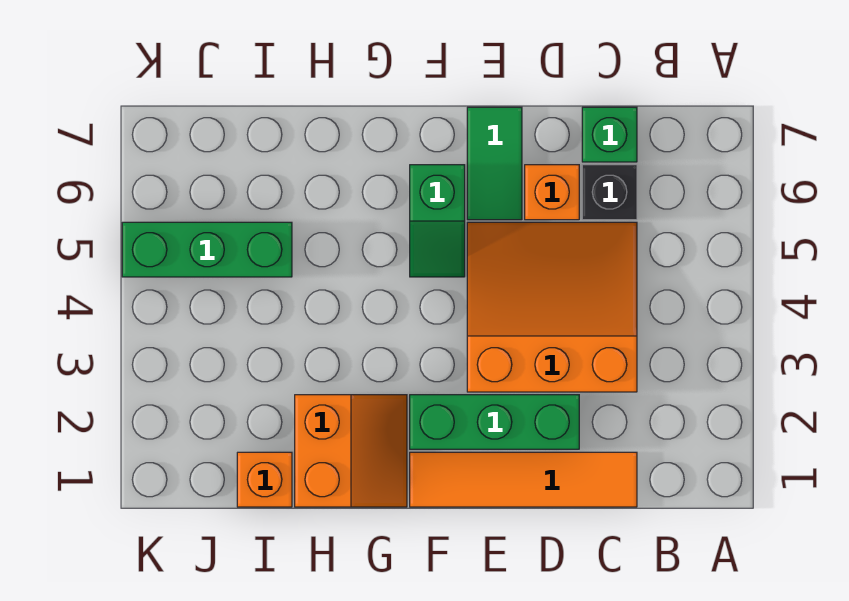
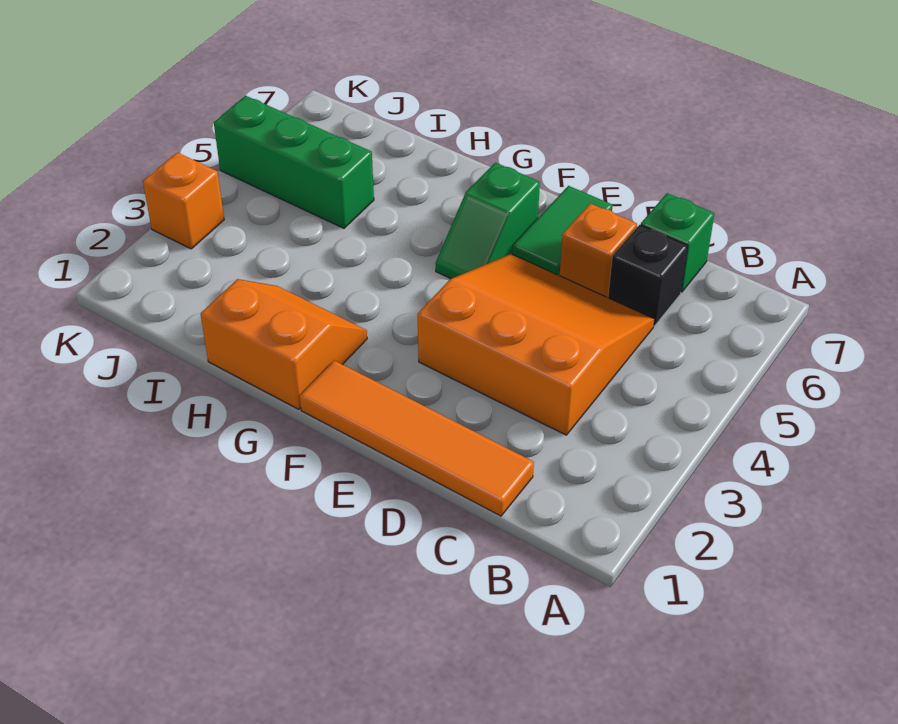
green brick D2:F2 level 1 -> none
orange slope G1:H2 level 1 top H -> orange slope G1:H2 level 1 top 1
orange brick I1 level 1 -> orange brick K3 level 1

